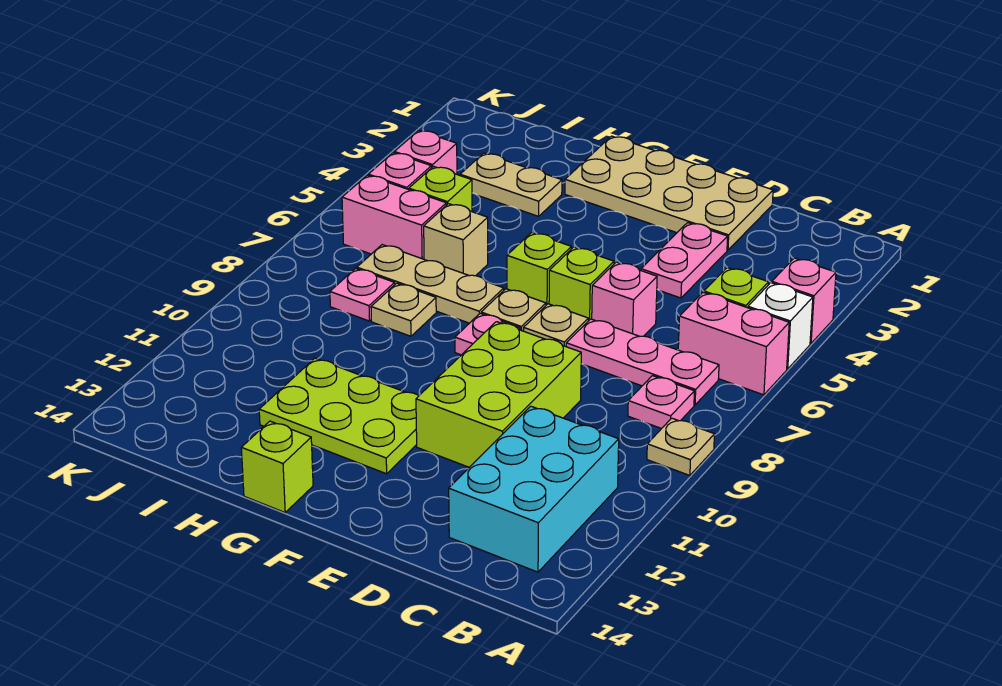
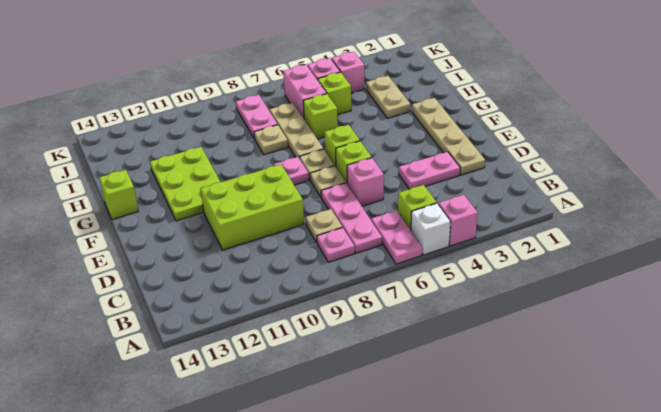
pink brick A6:B6 level 1 -> pink plate A6:B6 level 1
tan plate A9 level 1 -> tan plate C8 level 1
cyan brick B11:C13 level 1 -> none
tan plate D1:G2 level 1 -> tan plate D2:G2 level 1
tan brick H6 level 1 -> lime brick H6 level 1
pink plate I8 level 1 -> pink plate I8:J8 level 1

